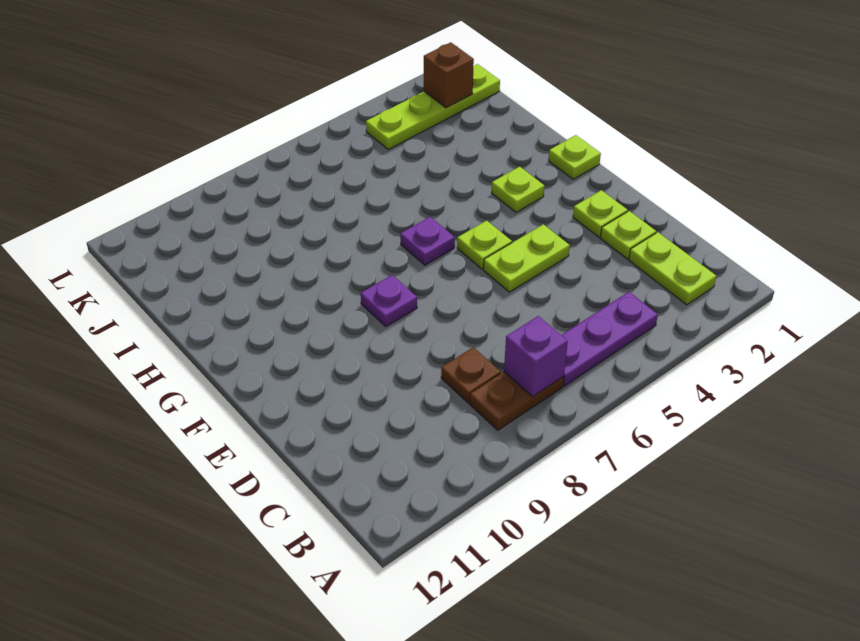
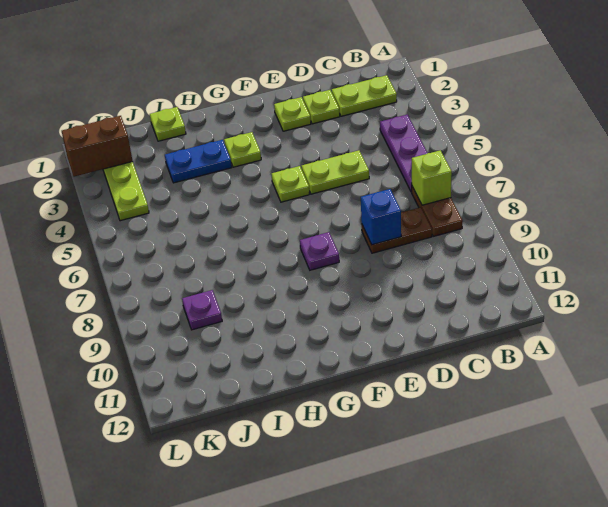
purple brick B7 level 2 -> lime brick B7 level 2
brown plate C8 level 1 -> brown plate C8:D8 level 1
none -> blue brick D8 level 2
lime plate E4:E5 level 1 -> lime plate D5:E5 level 1
lime plate G1 level 1 -> lime plate I1 level 1
purple plate G6 level 1 -> purple plate J9 level 1
none -> blue plate H3:I3 level 1
brown brick K2 level 2 -> brown brick K2:L2 level 2

